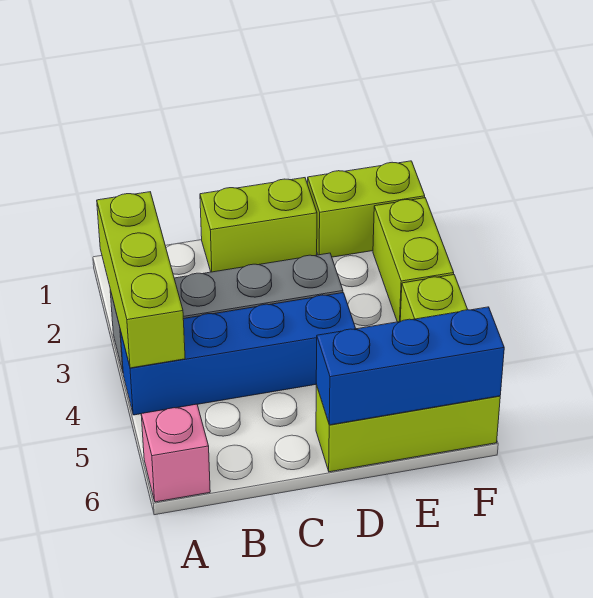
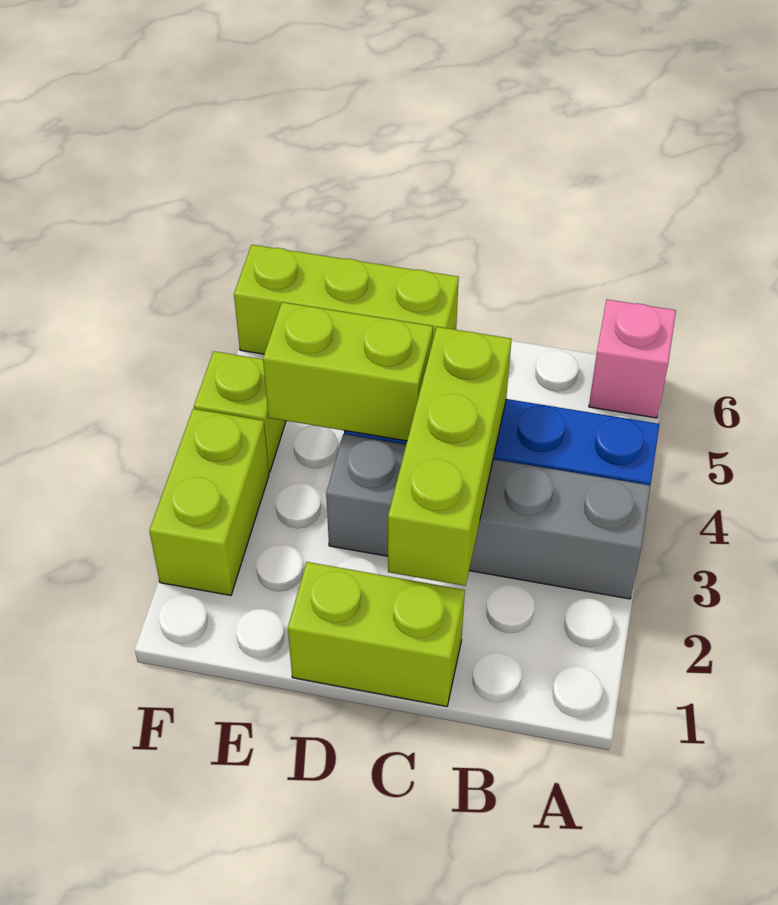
lime brick A2:A4 level 2 -> lime brick C2:C4 level 2
blue brick D6:F6 level 2 -> none
lime brick E1:F1 level 1 -> lime brick D4:E4 level 2

